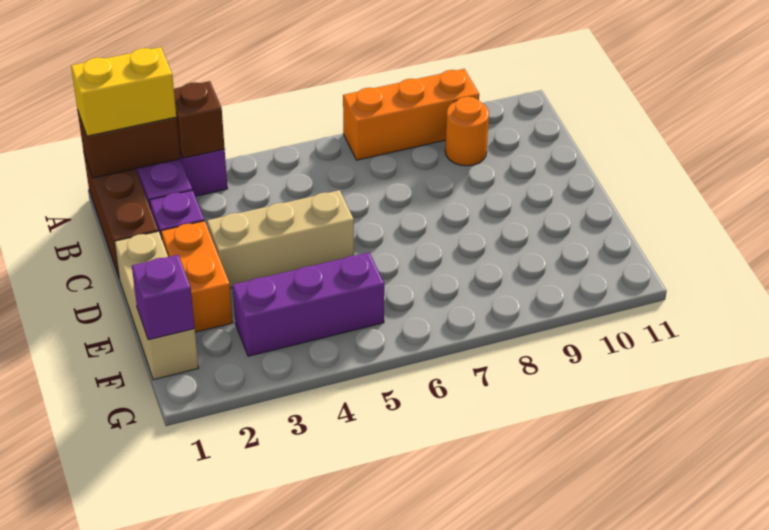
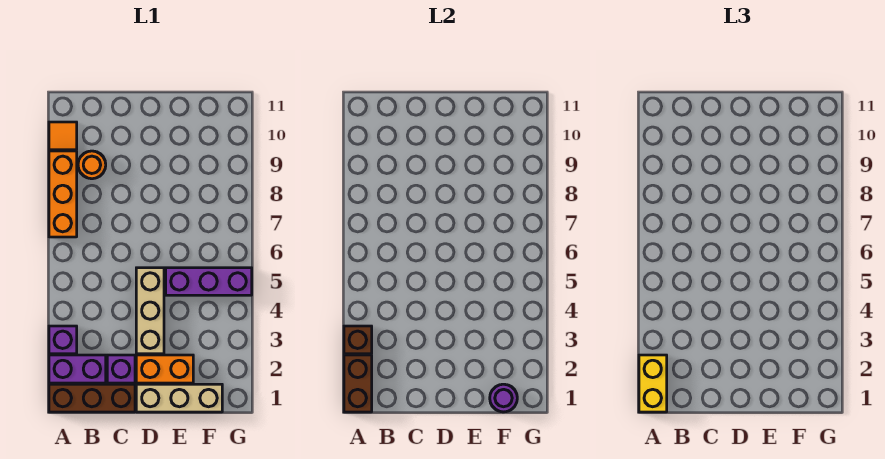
none -> orange tile A10 level 1
purple brick F1 level 2 -> purple round brick F1 level 2
purple brick F3:F5 level 1 -> purple brick E5:G5 level 1

